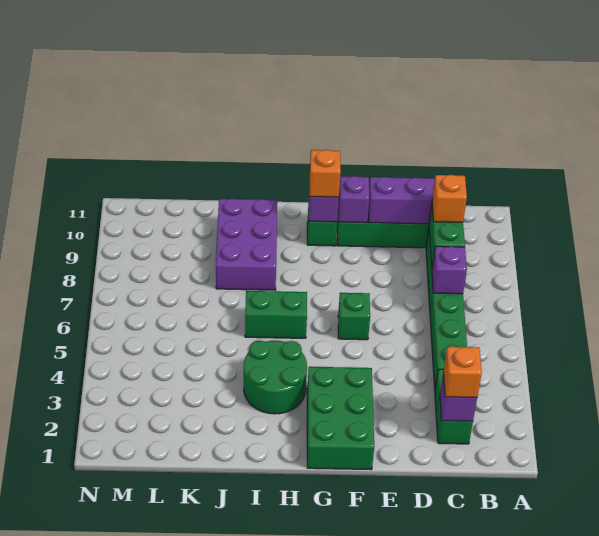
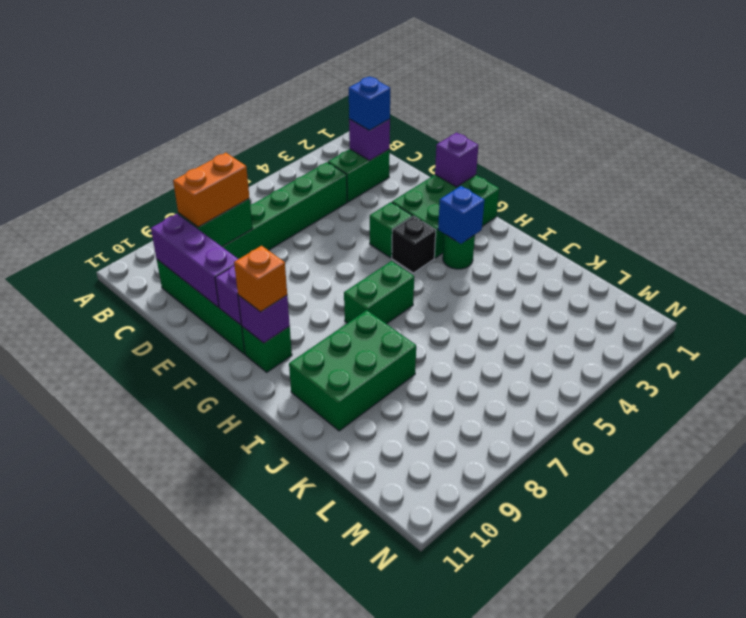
orange brick C2 level 3 -> blue brick C2 level 3
purple brick C7 level 2 -> purple brick F1 level 2
orange brick C9 level 3 -> orange brick C8:C9 level 3
green brick F6 level 1 -> green brick F4 level 1
none -> black brick G4 level 1
green round brick H3:I4 level 1 -> green round brick H3 level 1
none -> blue brick H3 level 2
green brick H6:I6 level 1 -> green brick H6:H7 level 1
purple brick I8:J10 level 1 -> green brick I8:J10 level 1

